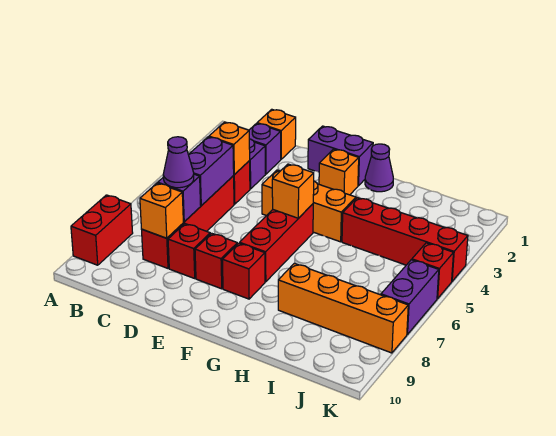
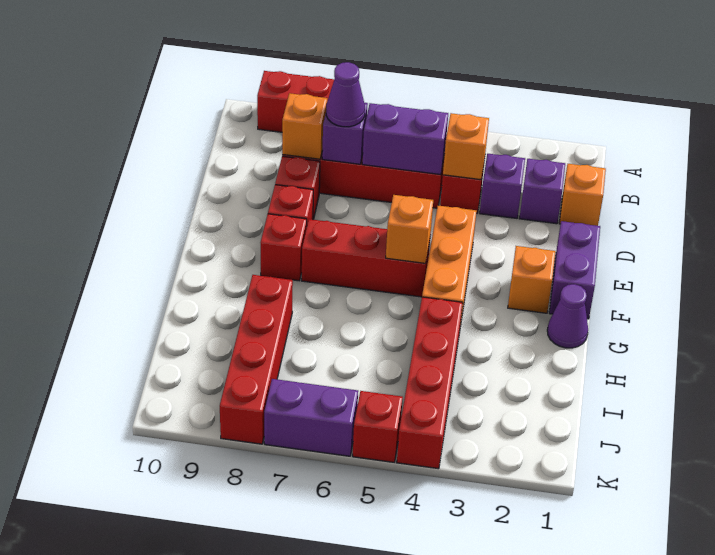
orange brick H8:K8 level 1 -> red brick H8:K8 level 1

